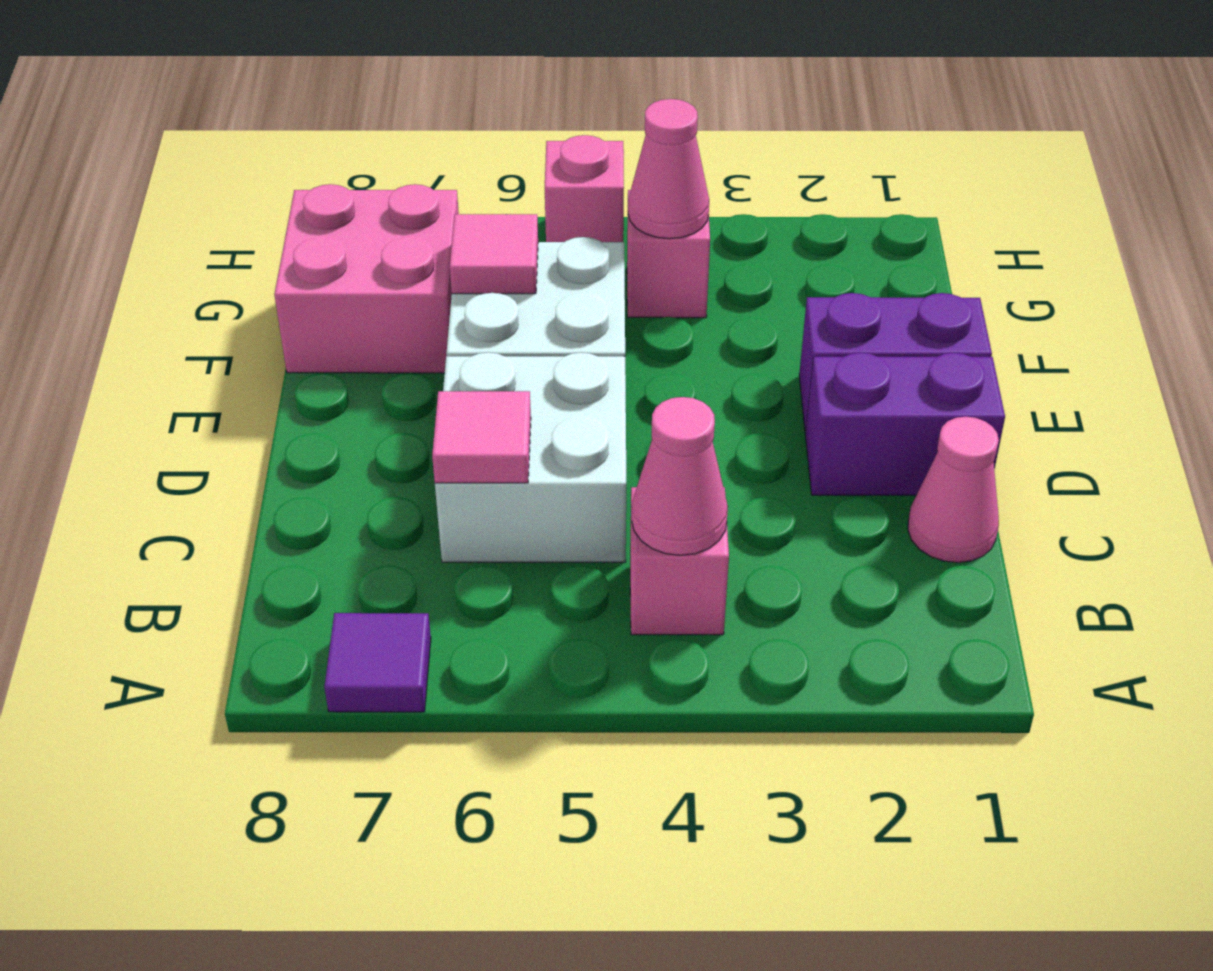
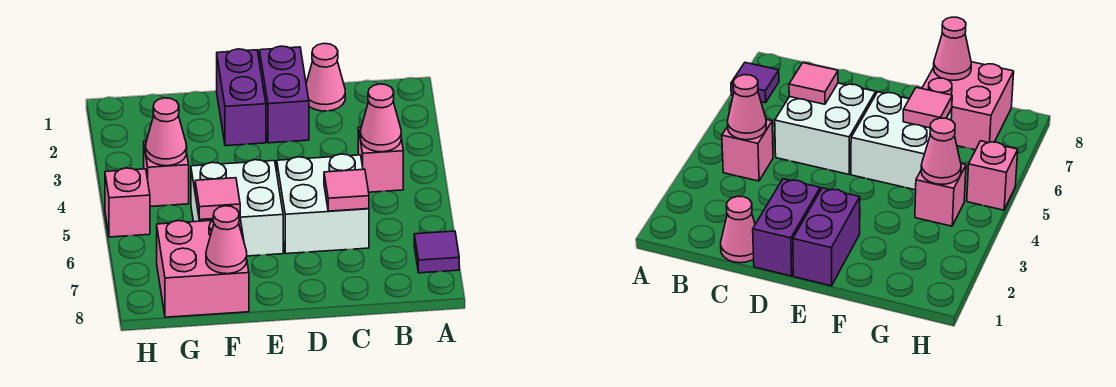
none -> pink cone F8 level 2

